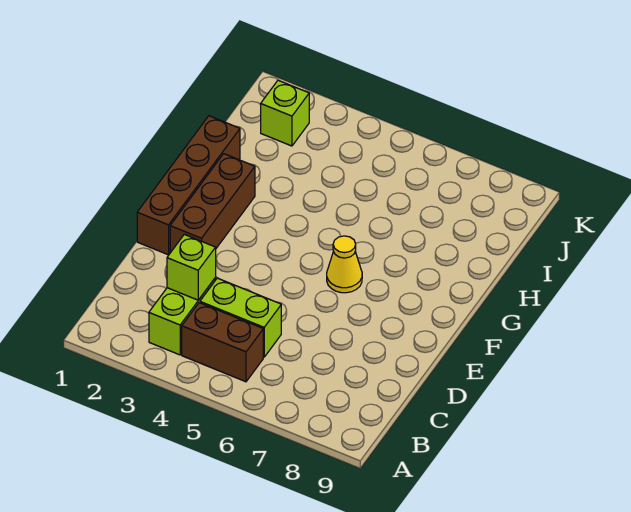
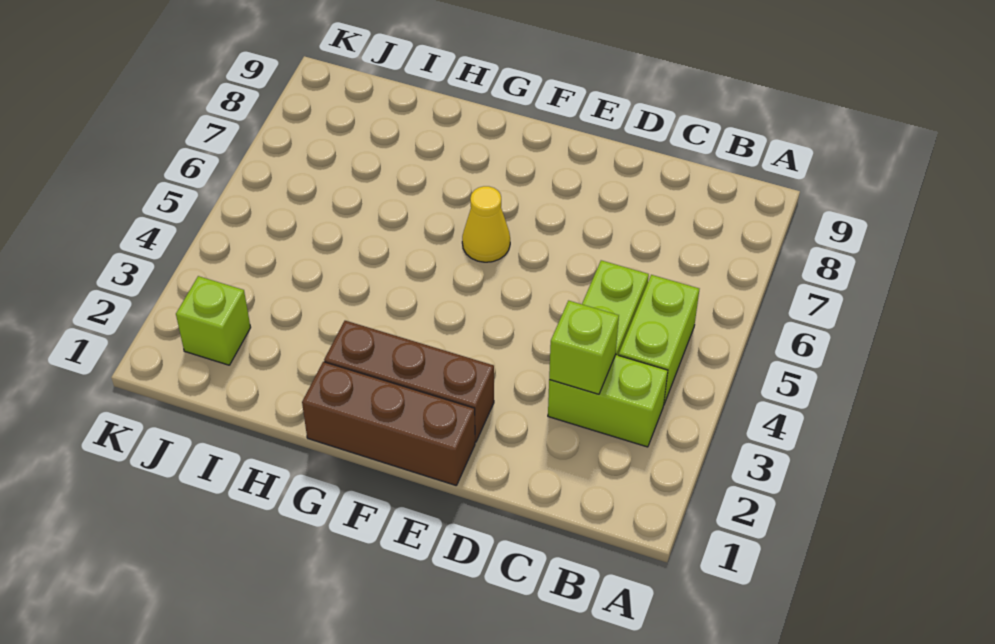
brown brick B4:B5 level 1 -> lime brick B4:B5 level 1
brown brick E1:H1 level 1 -> brown brick E1:G1 level 1

